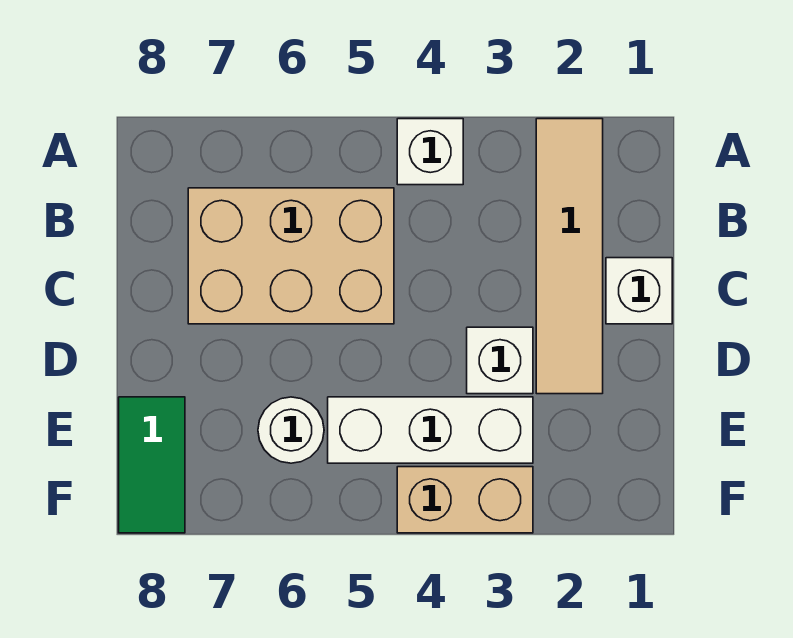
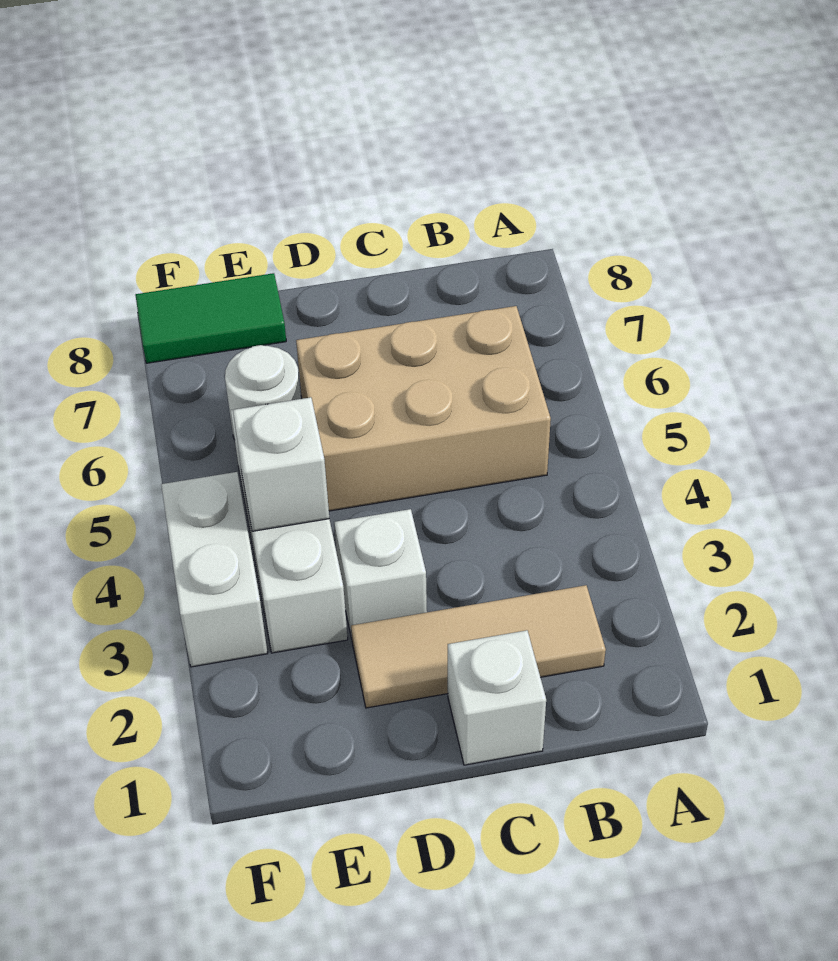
tan tile A2:D2 level 1 -> tan tile B2:D2 level 1
white brick A4 level 1 -> white brick E4 level 2
tan brick B5:C7 level 1 -> tan brick B5:D6 level 1
tan brick F3:F4 level 1 -> white brick F3:F4 level 1

